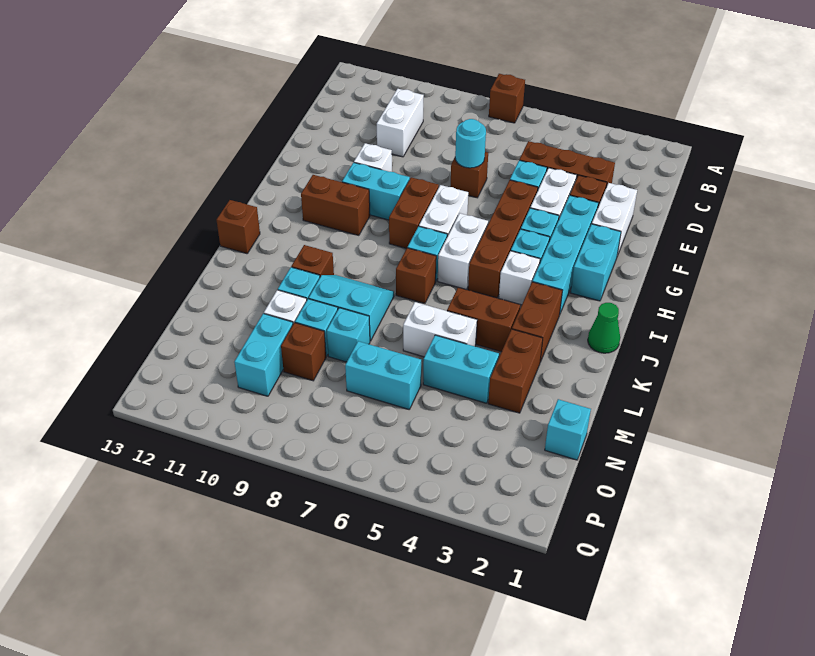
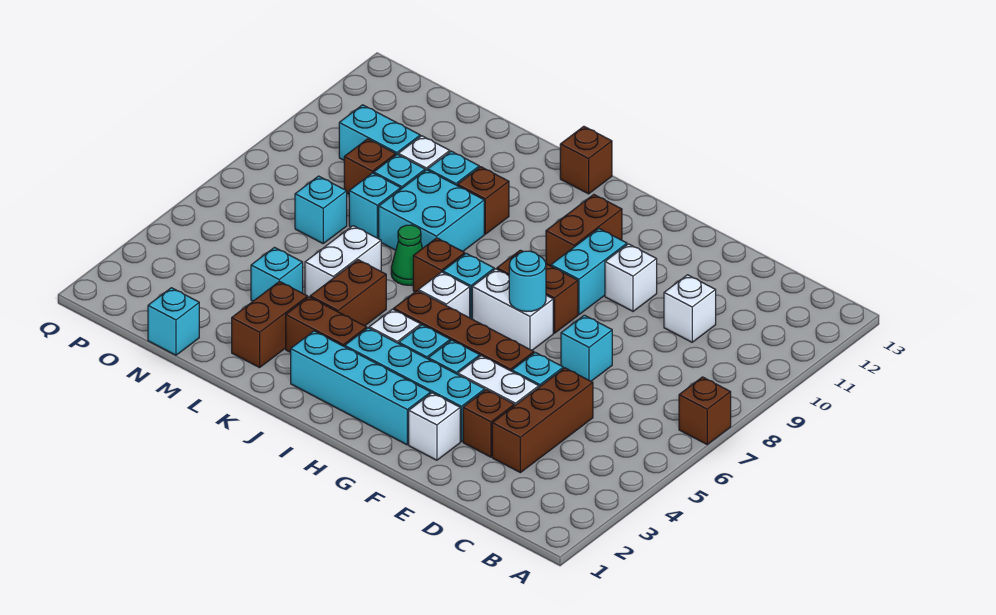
white brick C10:D10 level 1 -> white brick D10 level 1
white brick E2:F2 level 1 -> white brick F2 level 1
brown brick E7 level 1 -> cyan brick E7 level 1
cyan round brick E7 level 2 -> cyan round brick G7 level 2
cyan brick G2:H2 level 1 -> cyan brick G2:J2 level 1
white brick H6:I6 level 1 -> white brick I6 level 1
green cone J1 level 1 -> green cone K7 level 1
cyan slope K8:L9 level 1 top L -> cyan brick K8:L9 level 1
brown brick L3:M3 level 1 -> brown brick L2:L3 level 1
cyan brick M4:M5 level 1 -> cyan brick M4 level 1
cyan brick N6:N7 level 1 -> cyan brick N7 level 1

